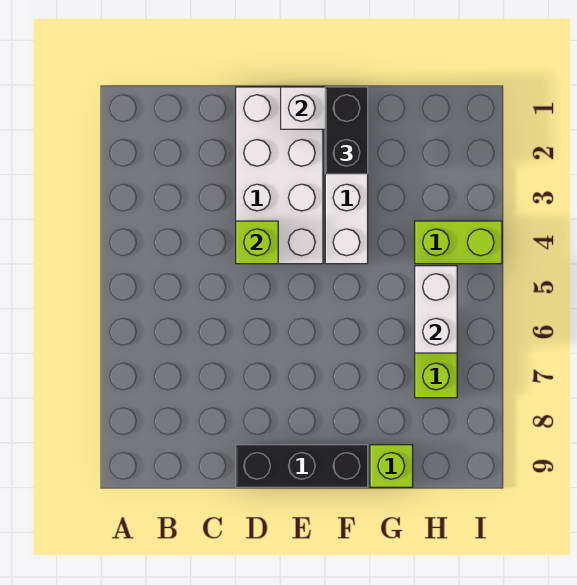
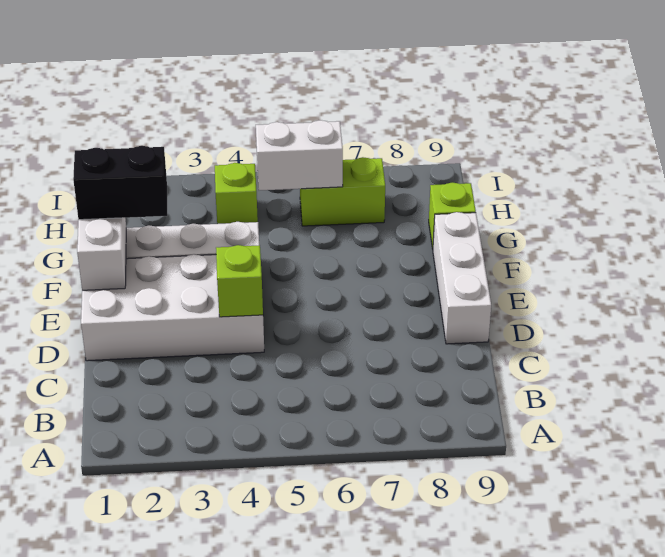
black brick D9:F9 level 1 -> white brick D9:F9 level 1
lime brick H4:I4 level 1 -> lime brick H4 level 1

